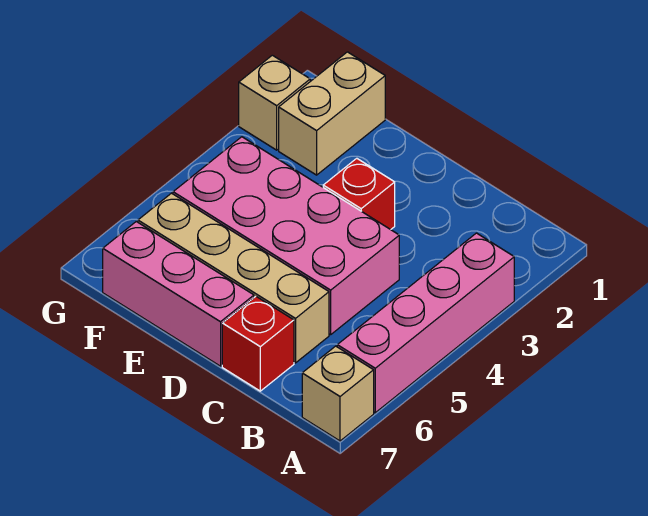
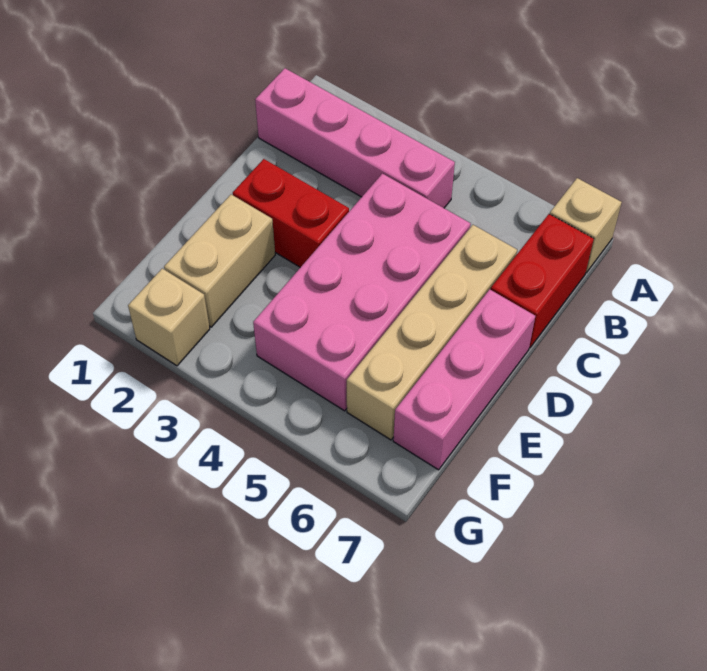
pink brick A3:A6 level 1 -> pink brick B1:B4 level 1
red brick C7 level 1 -> red brick B7:C7 level 1
red brick D3 level 1 -> red brick D2:D3 level 1
tan brick F1:F2 level 1 -> tan brick E2:F2 level 1

